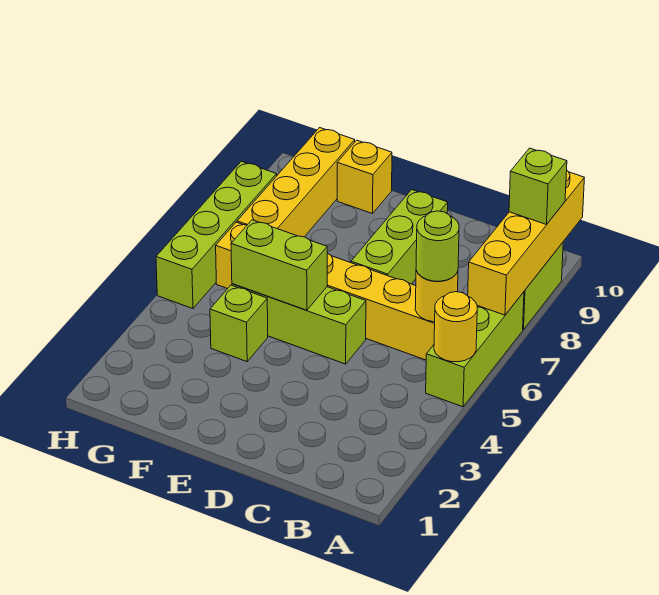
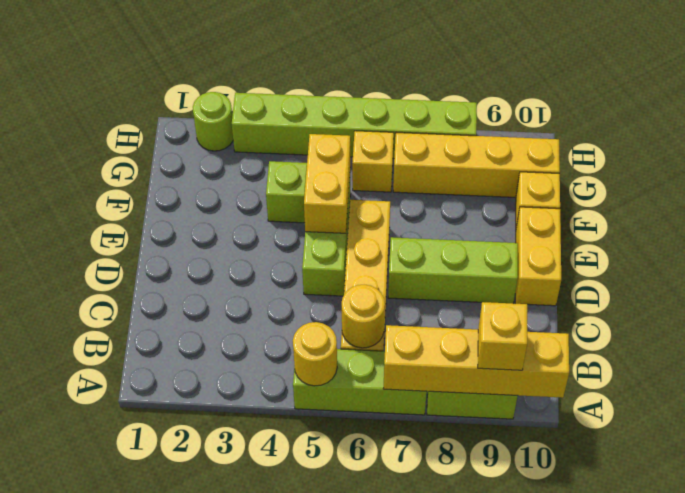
lime brick A9 level 3 -> yellow brick A9 level 3
lime round brick B6 level 3 -> lime round brick H2 level 1
none -> yellow brick D10:E10 level 1
lime brick E5:F5 level 2 -> yellow brick E5:F5 level 2
lime brick H5:H8 level 1 -> lime brick H3:H8 level 1

